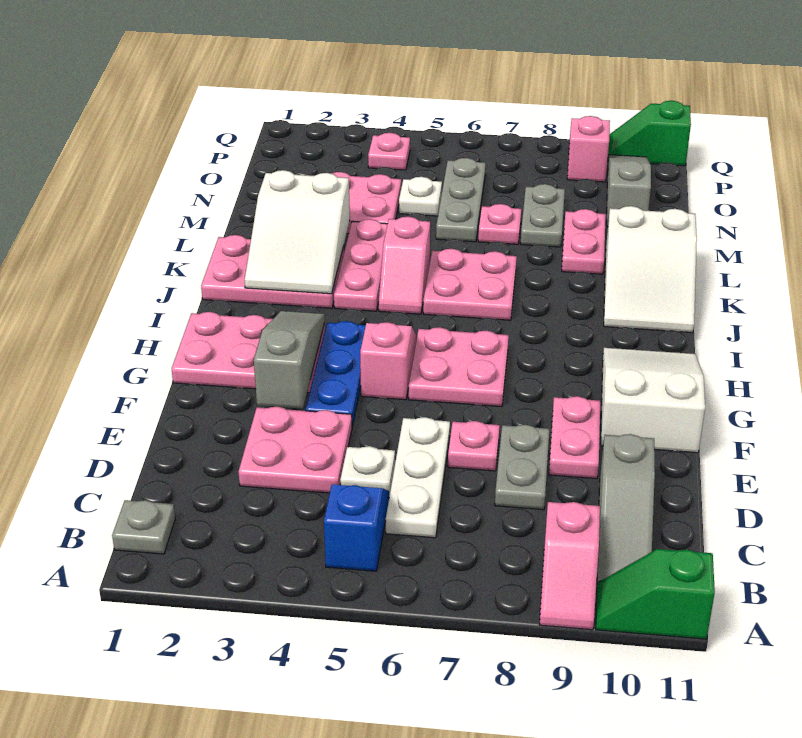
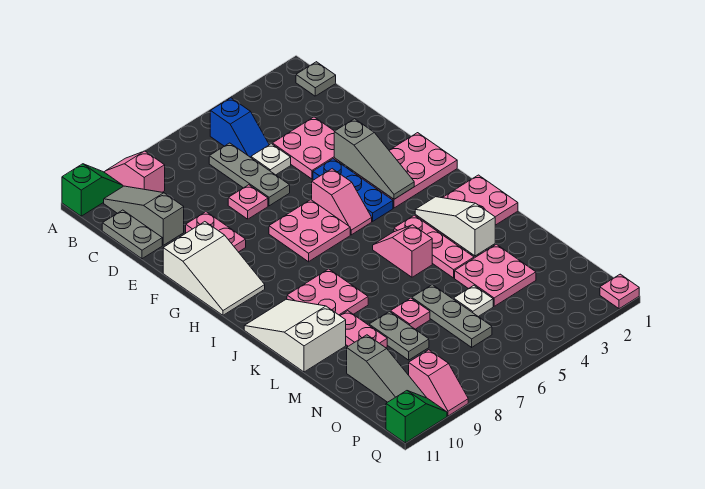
white plate C6:E6 level 1 -> grey plate C6:E6 level 1
grey plate D8:E8 level 1 -> grey plate C11:D11 level 1
white slope J2:L3 level 2 top L -> white slope J3:L3 level 2 top L
pink plate J6:K7 level 1 -> pink plate J8:K9 level 1
pink plate P4 level 1 -> pink plate Q1 level 1

